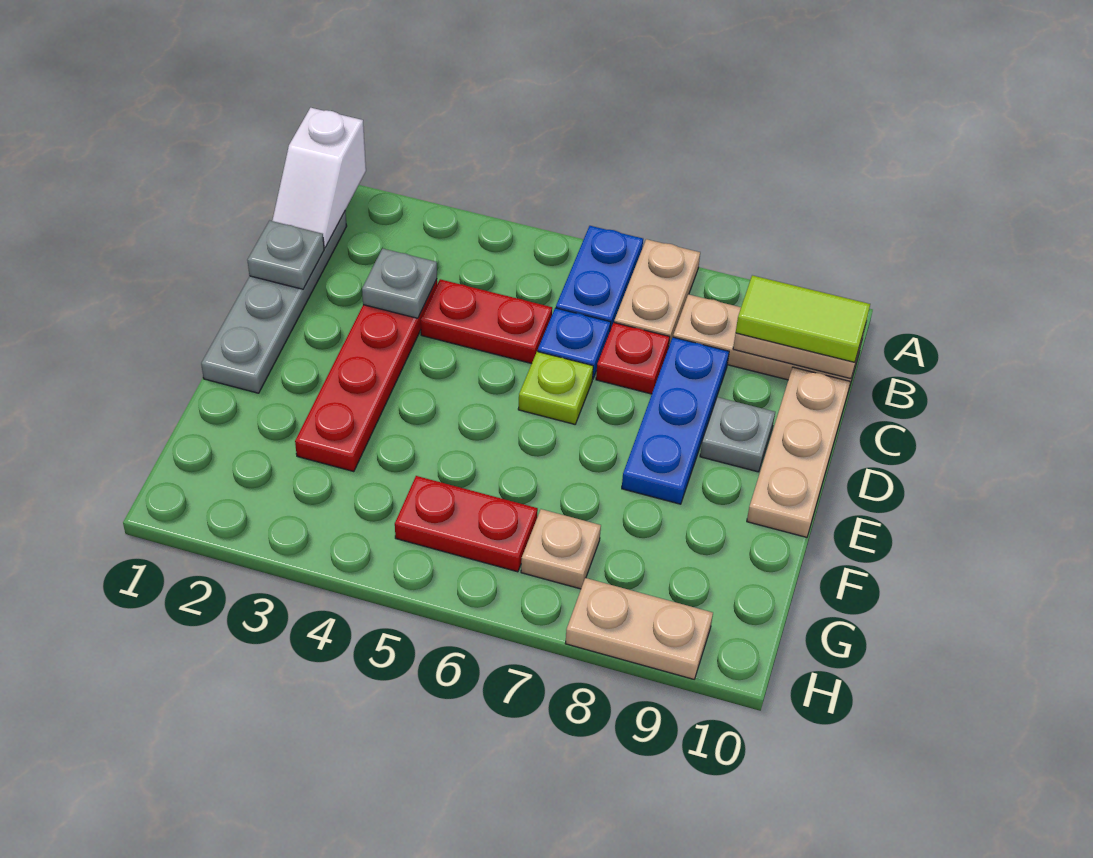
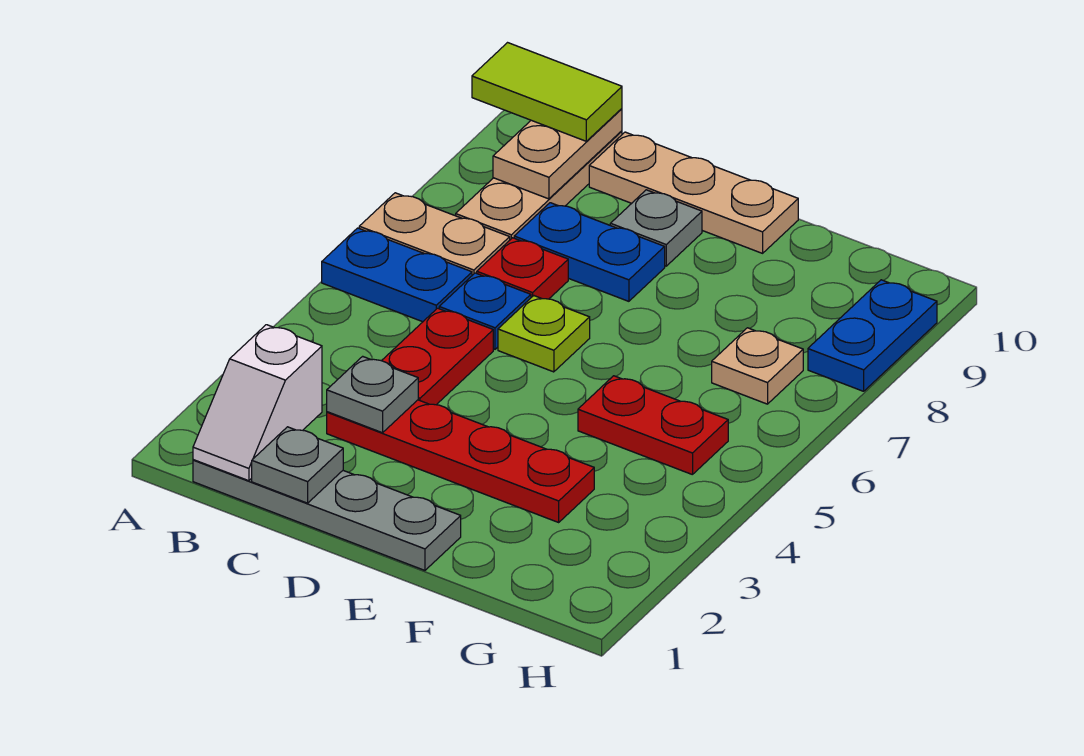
white slope A1:B1 level 2 top A -> white slope B1:B2 level 2 top 2
lime tile B9:B10 level 3 -> lime tile A10:B10 level 3
blue plate C8:E8 level 1 -> blue plate C8:D8 level 1
red plate G5:G6 level 1 -> red plate F5:G5 level 1
tan plate H8:H9 level 1 -> blue plate H8:H9 level 1

